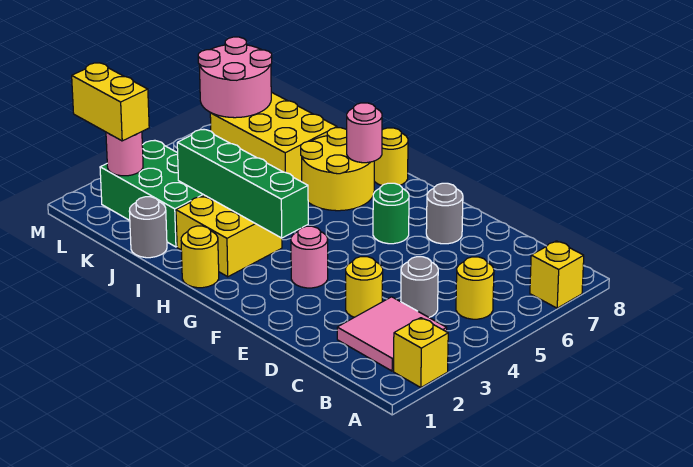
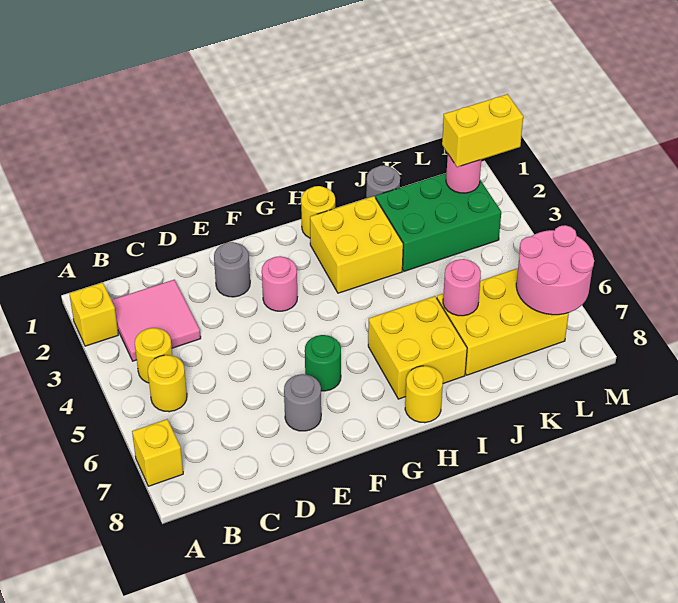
grey round brick C4 level 1 -> grey round brick E2 level 1
yellow round brick D3 level 1 -> yellow round brick B4 level 1
green brick G3:J3 level 2 -> none
yellow round brick H6:I7 level 1 -> yellow brick H6:I7 level 1
pink round brick H7 level 2 -> pink round brick J6 level 2

